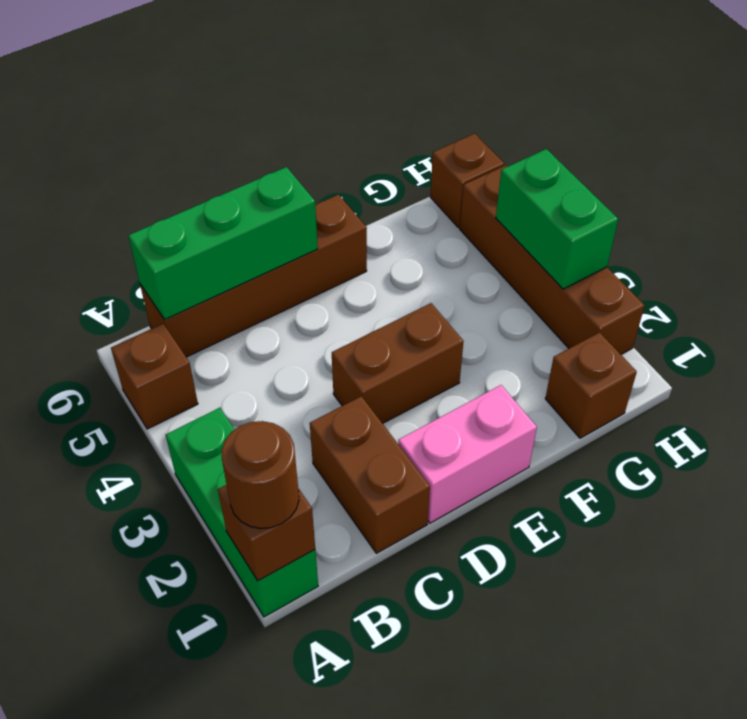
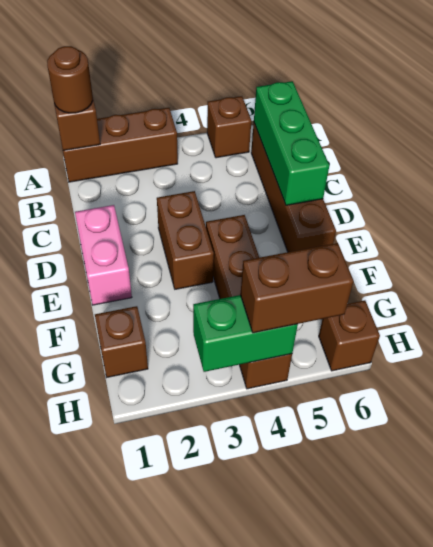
green brick A1:A3 level 1 -> brown brick A1:A3 level 1
brown brick C1:C2 level 1 -> brown brick H4:H5 level 3
brown brick H2:H5 level 1 -> brown brick E4:H4 level 1

